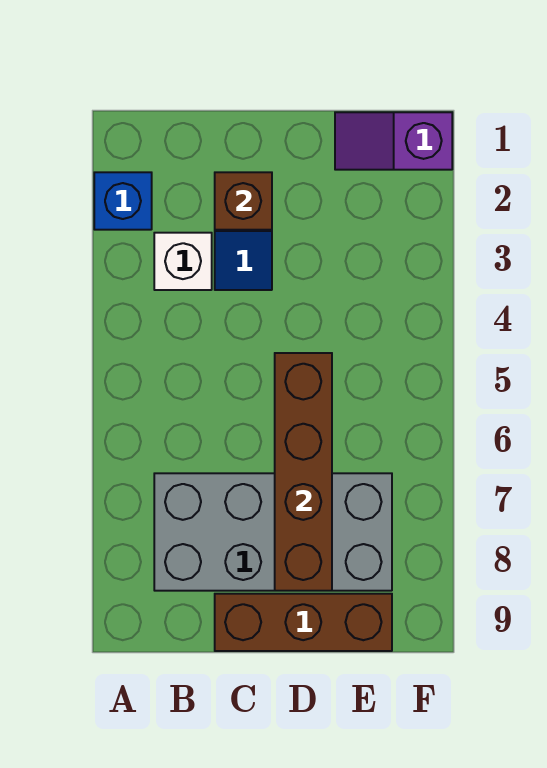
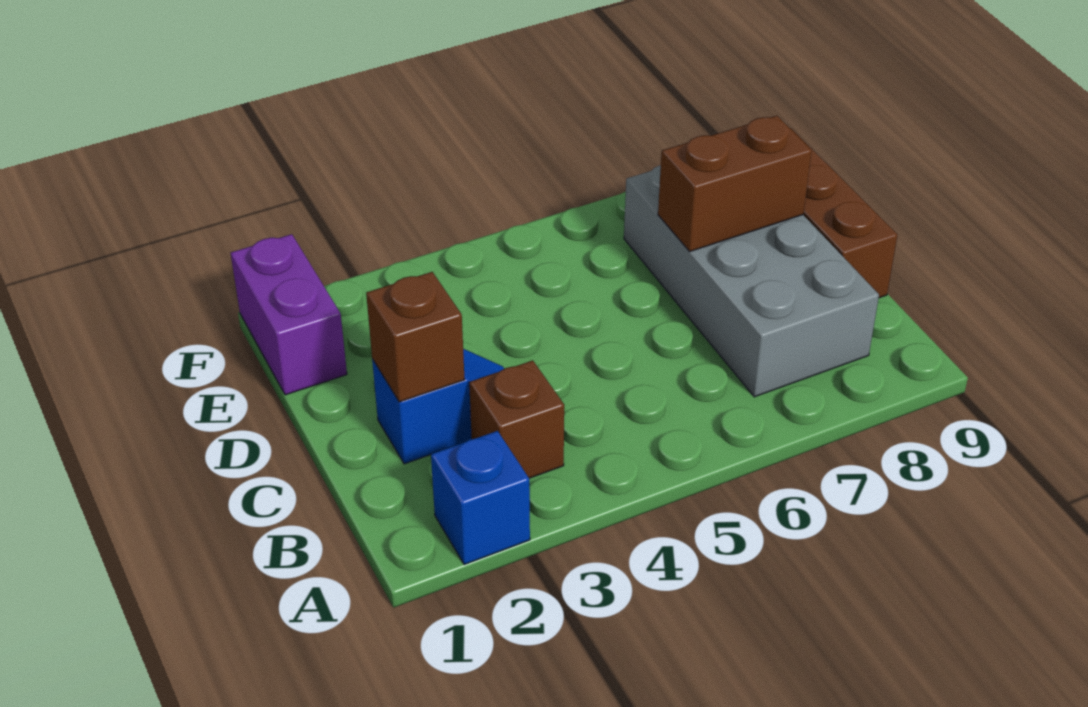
white brick B3 level 1 -> brown brick B3 level 1
brown brick D5:D8 level 2 -> brown brick D7:D8 level 2
purple slope E1:F1 level 1 top F -> purple brick E1:F1 level 1

